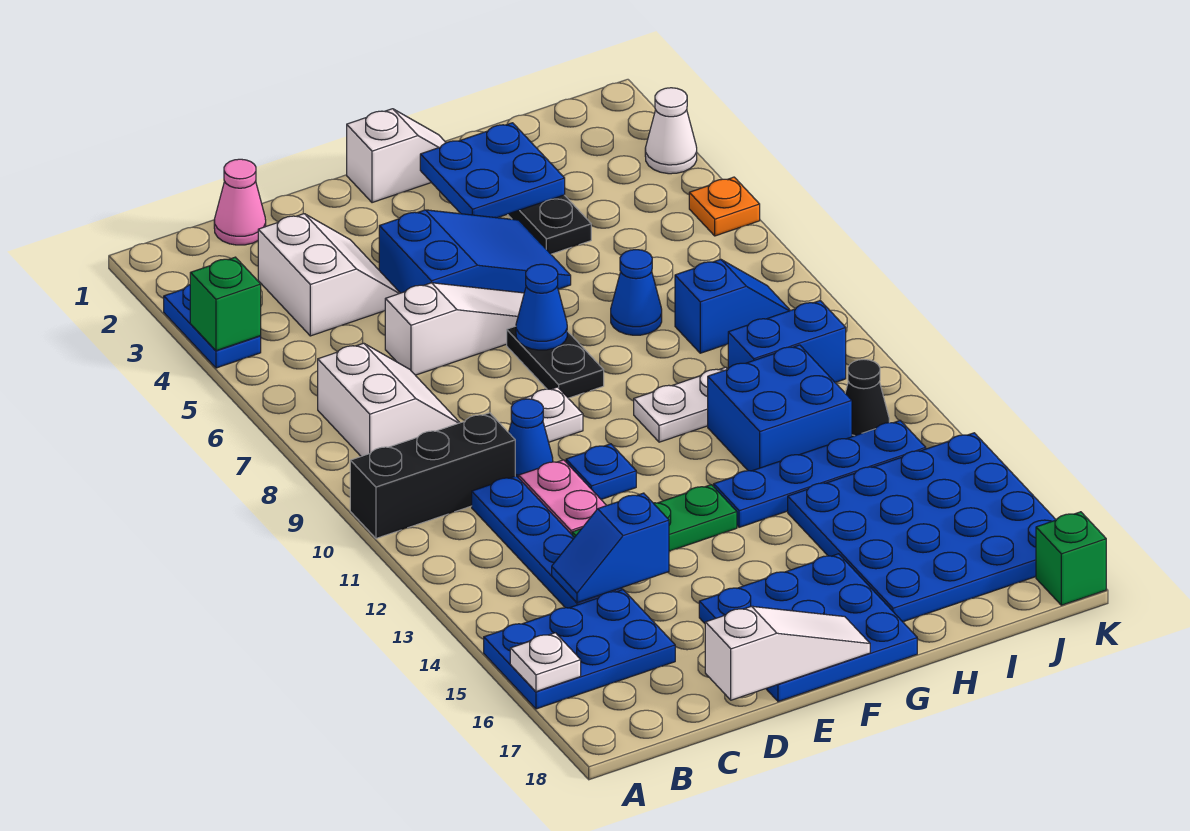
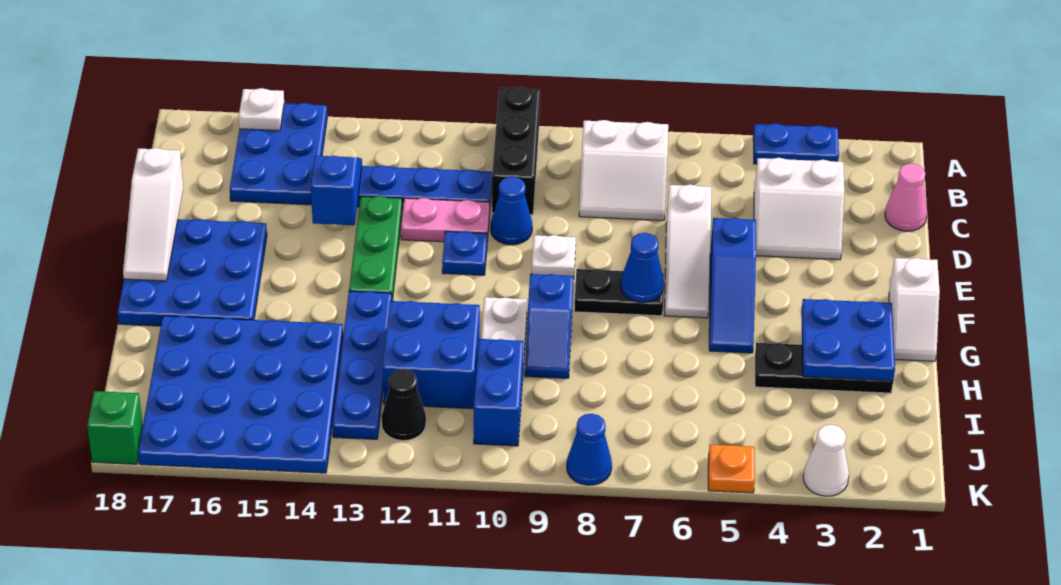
green brick A4 level 2 -> none
blue slope E4:G5 level 1 top E -> blue slope E5:G5 level 1 top E
blue cone H7 level 1 -> blue cone K8 level 1
blue slope I8:J8 level 1 top I -> blue slope G9:H9 level 1 top G

